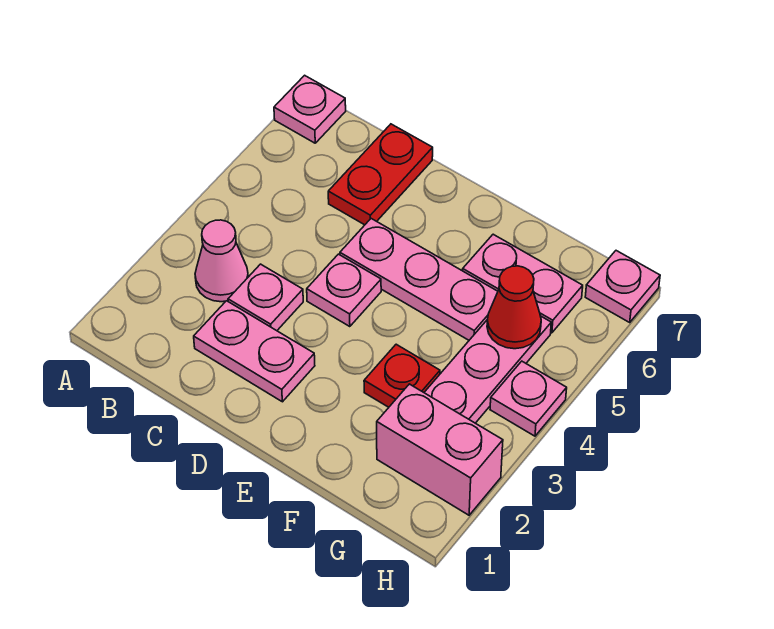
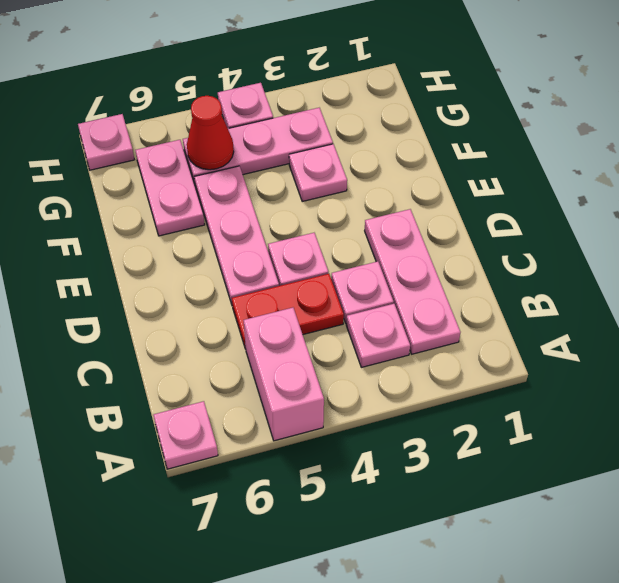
pink cone B3 level 1 -> pink plate B3 level 1
pink plate C2:D2 level 1 -> pink plate B2:D2 level 1
red plate C6:C7 level 1 -> red plate C4:C5 level 1
red plate F3 level 1 -> pink plate F3 level 1
pink brick G2:H2 level 1 -> pink brick A5:B5 level 1

